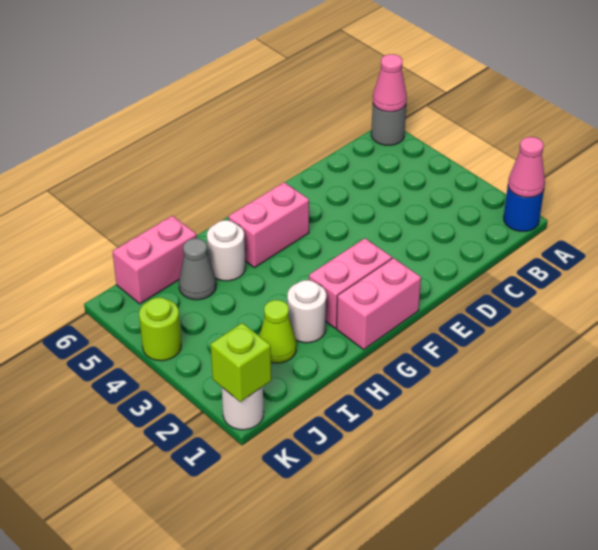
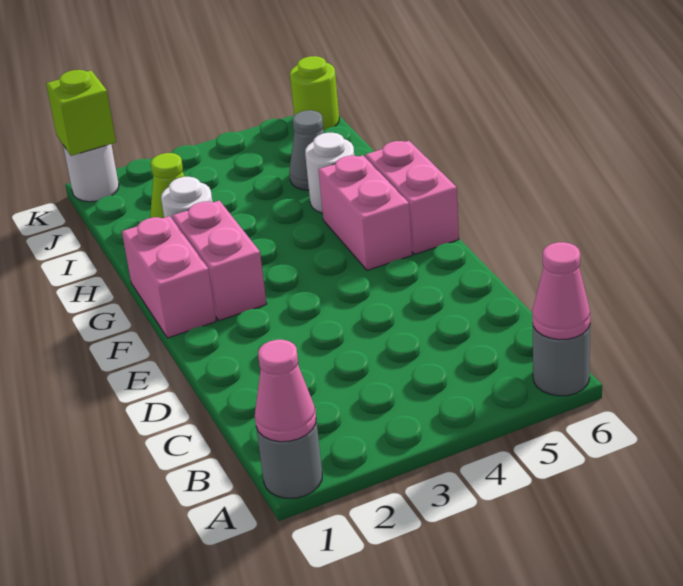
blue round brick A1 level 1 -> grey round brick A1 level 1
pink brick I6:J6 level 1 -> pink brick F6:G6 level 1
lime round brick K4 level 1 -> lime round brick K6 level 1

